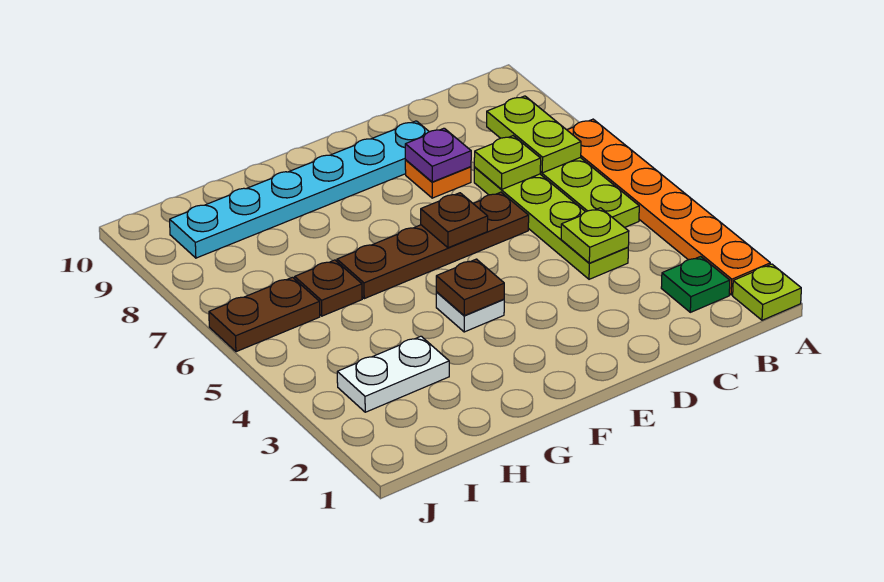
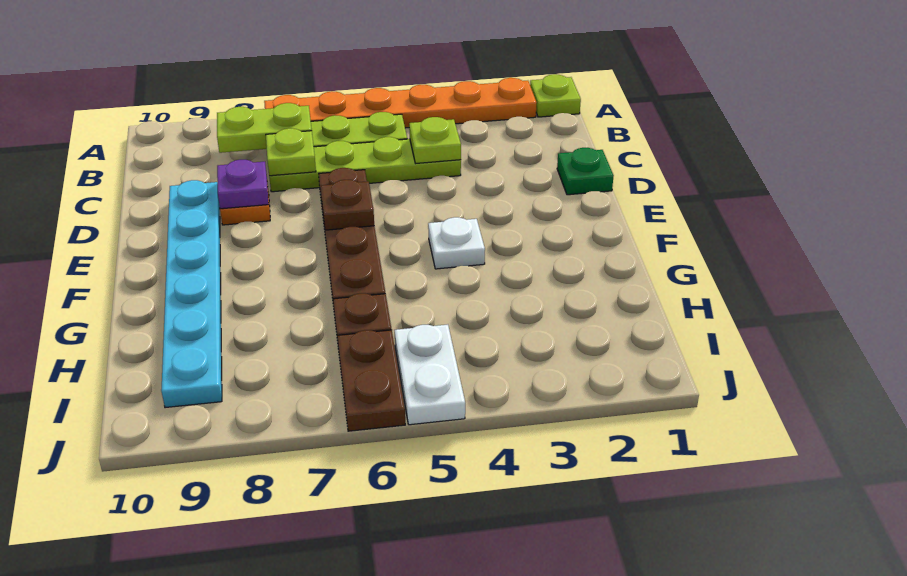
green plate B2 level 1 -> green plate D1 level 1
brown plate F4 level 2 -> none
white plate H3:I3 level 1 -> white plate I5:J5 level 1

